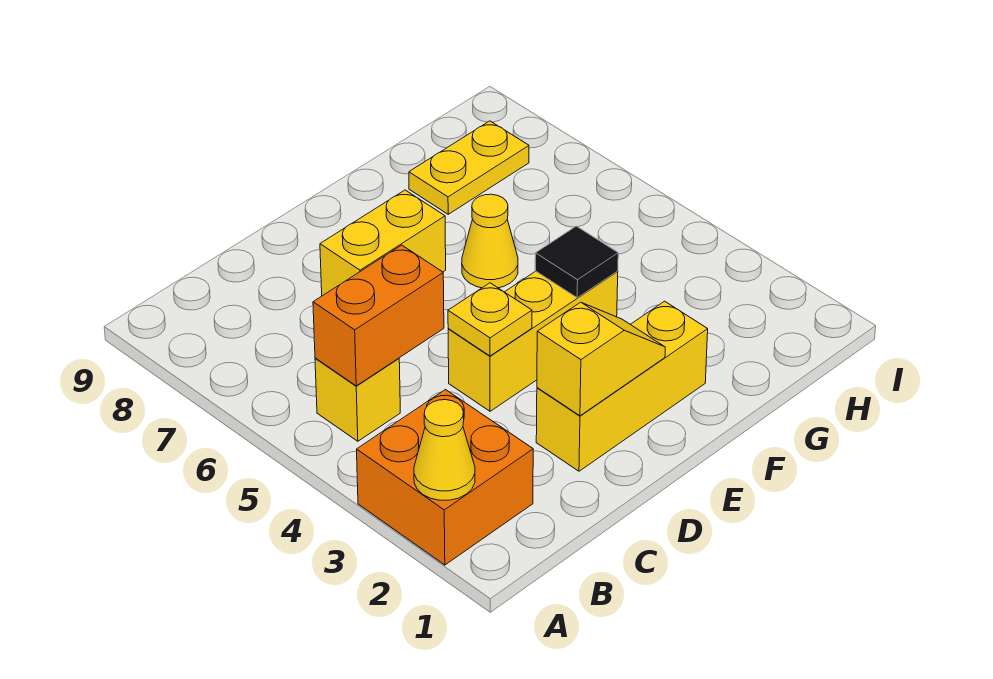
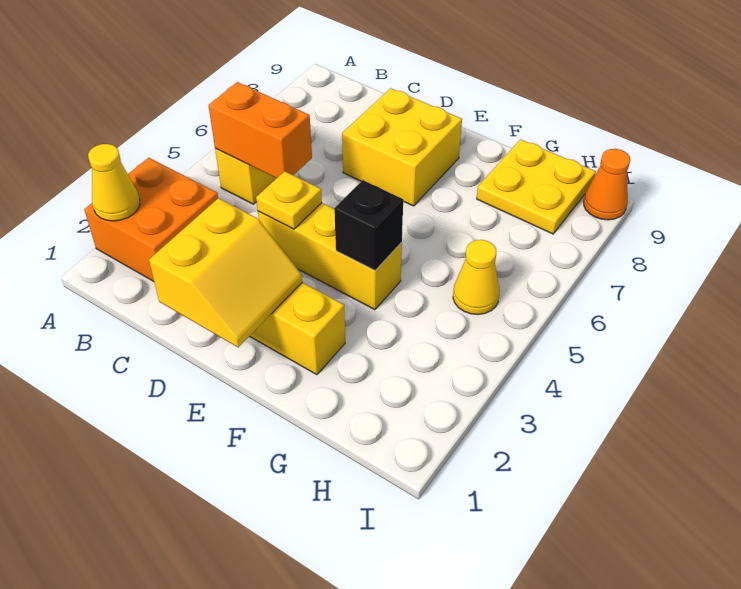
yellow slope D2:E2 level 2 top D -> yellow slope D1:E2 level 2 top D
yellow brick D7:E7 level 1 -> yellow brick D7:E8 level 1
black tile F4 level 2 -> black brick F4 level 2
yellow cone F6 level 1 -> yellow cone H5 level 1
yellow plate G8:H8 level 1 -> yellow plate G8:H9 level 1
none -> orange cone I9 level 1

